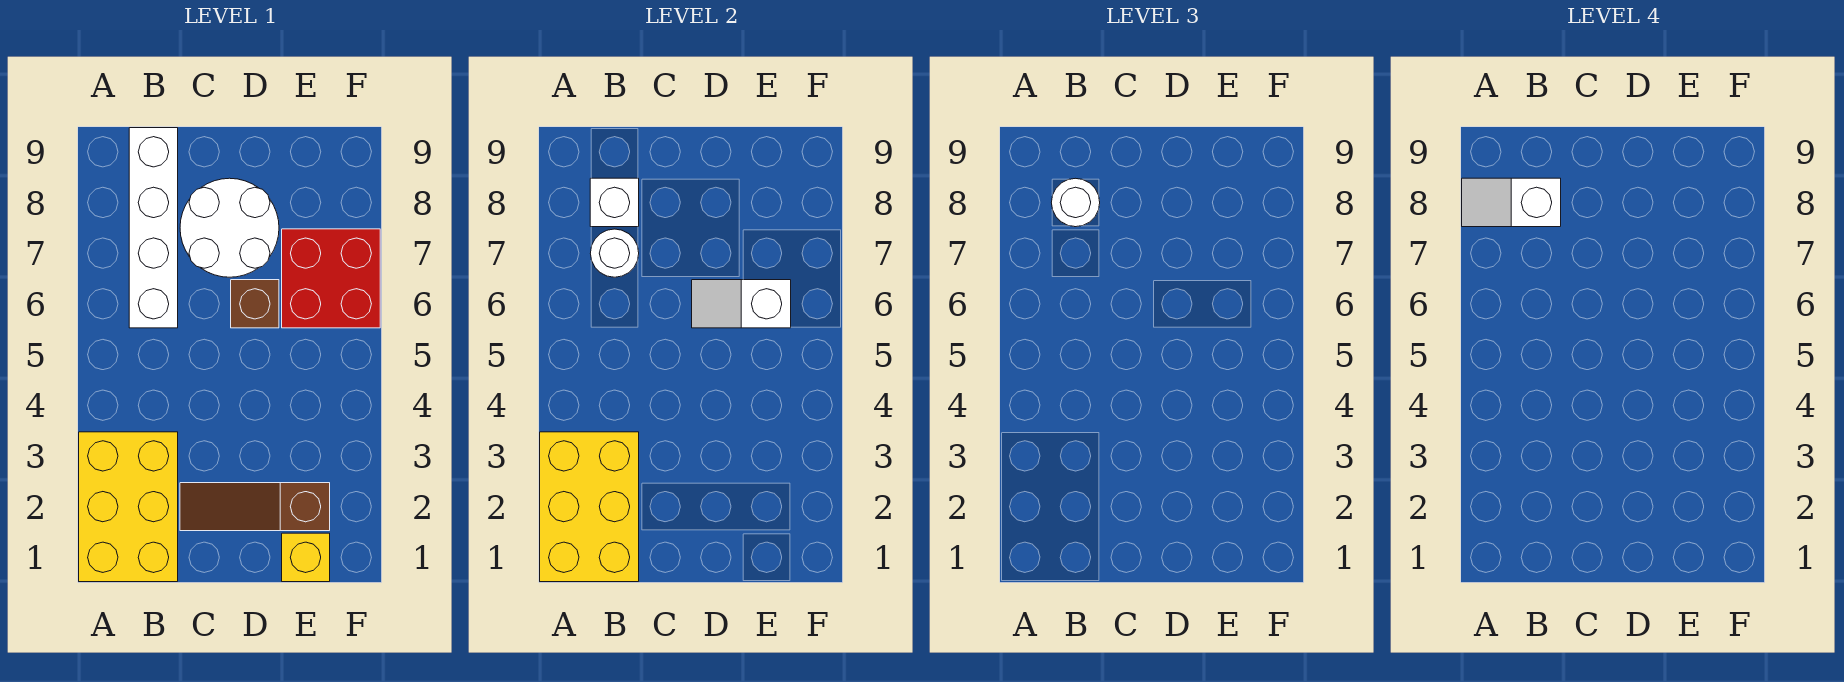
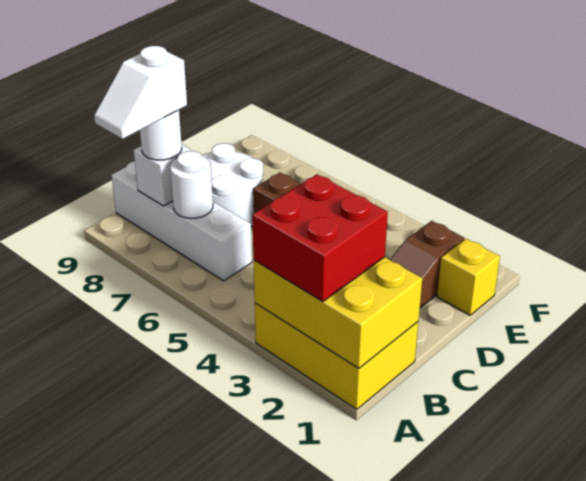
white slope D6:E6 level 2 top E -> none
red brick E6:F7 level 1 -> red brick A2:B3 level 3

